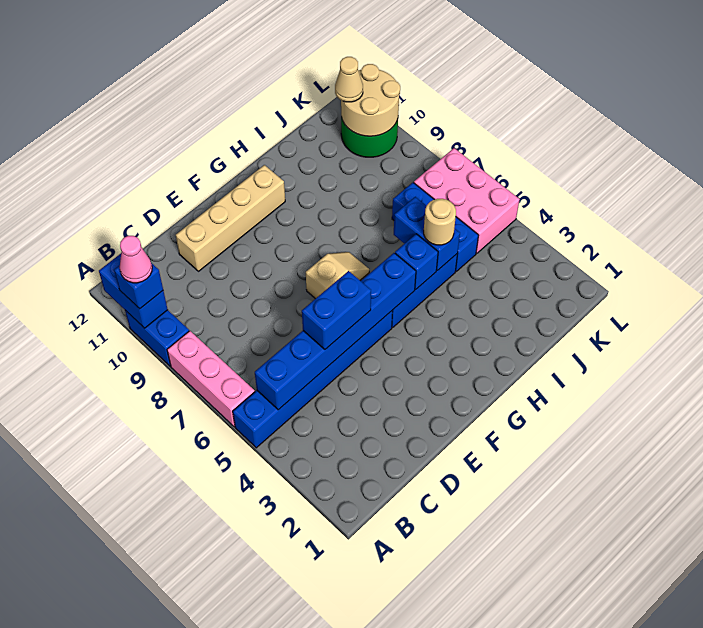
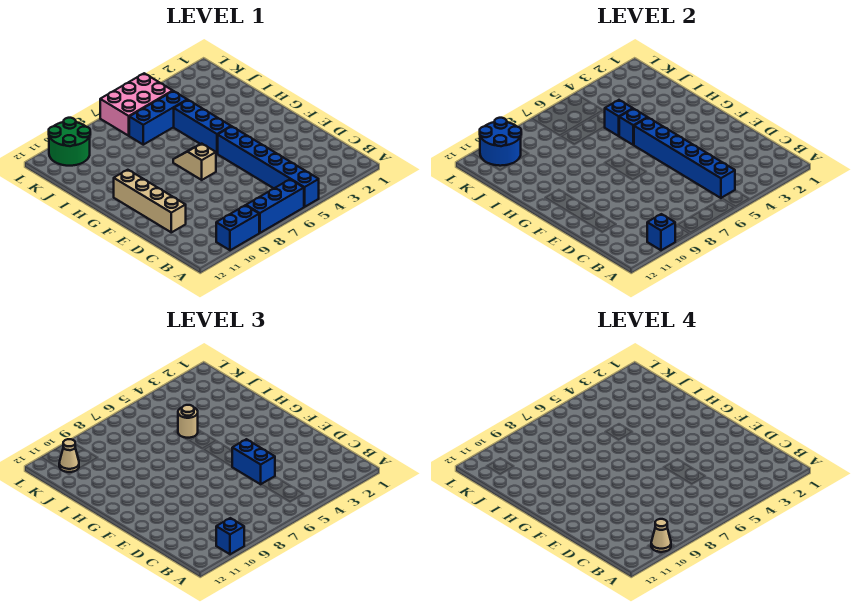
pink brick A6:A8 level 1 -> blue brick A6:A8 level 1
blue brick A10:A11 level 2 -> blue brick A10 level 2
pink cone A10 level 4 -> tan cone A10 level 4
blue brick I5:I6 level 2 -> blue brick I5 level 2
tan round brick K10:L11 level 2 -> blue round brick K10:L11 level 2

